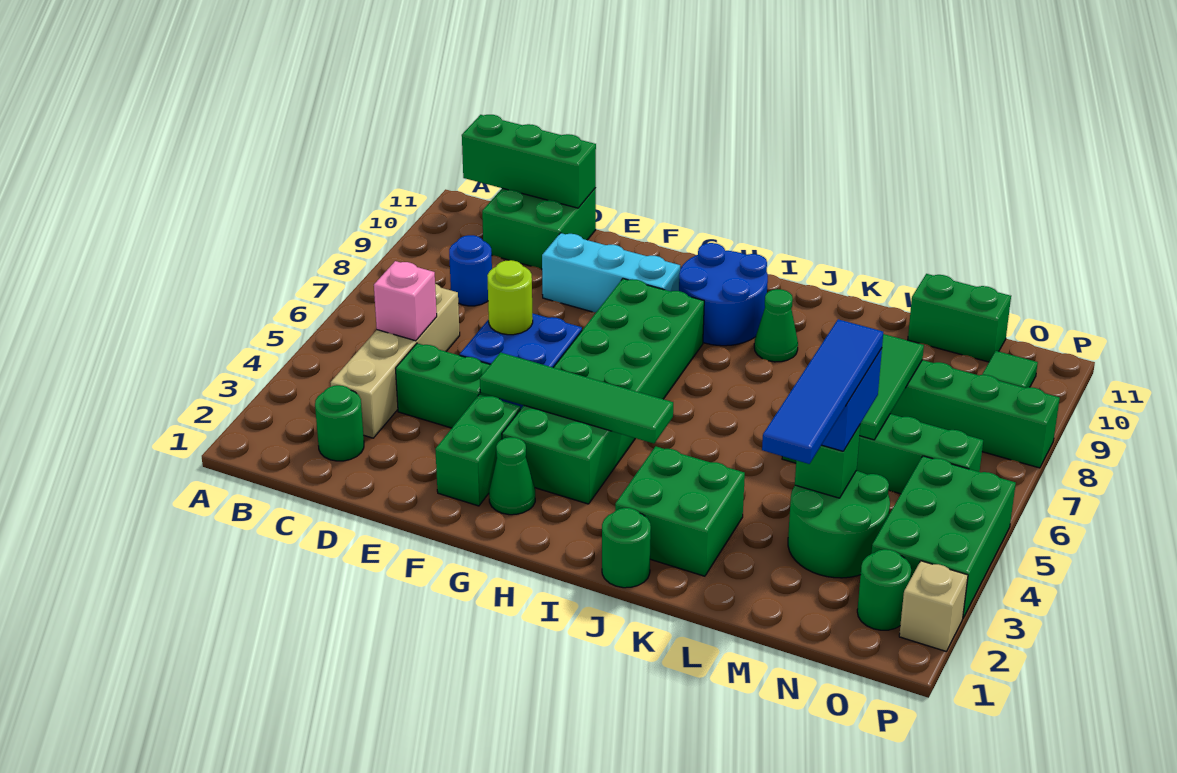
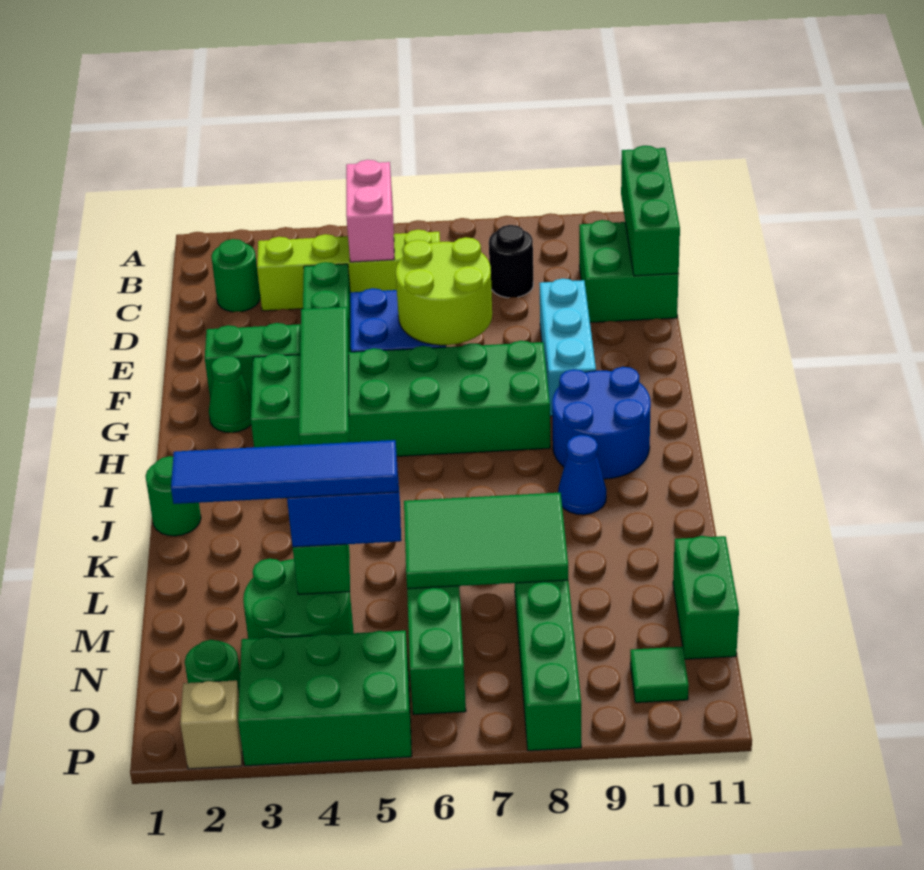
tan brick C3:C6 level 1 -> lime brick C3:C6 level 1
pink brick C5 level 2 -> pink brick B5:C5 level 2
blue round brick C8 level 1 -> black round brick C8 level 1
lime round brick E6 level 2 -> lime round brick E6:F7 level 2
green brick J2:K3 level 1 -> none
green cone J9 level 1 -> blue cone J9 level 1

